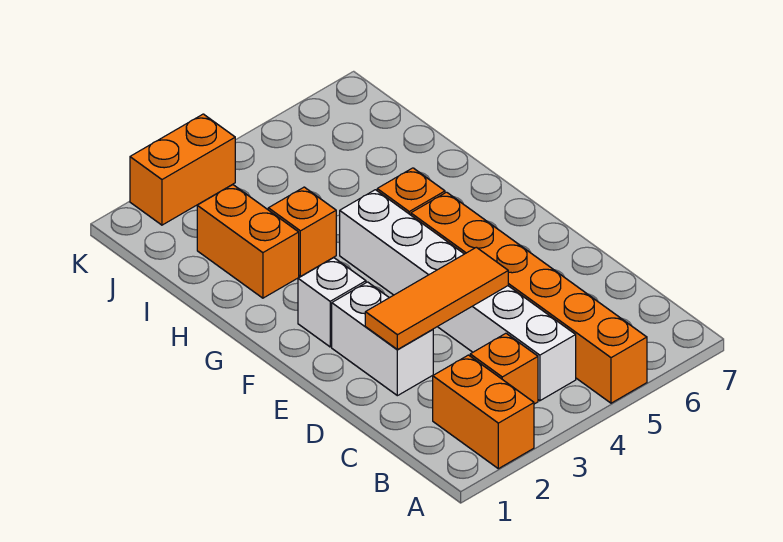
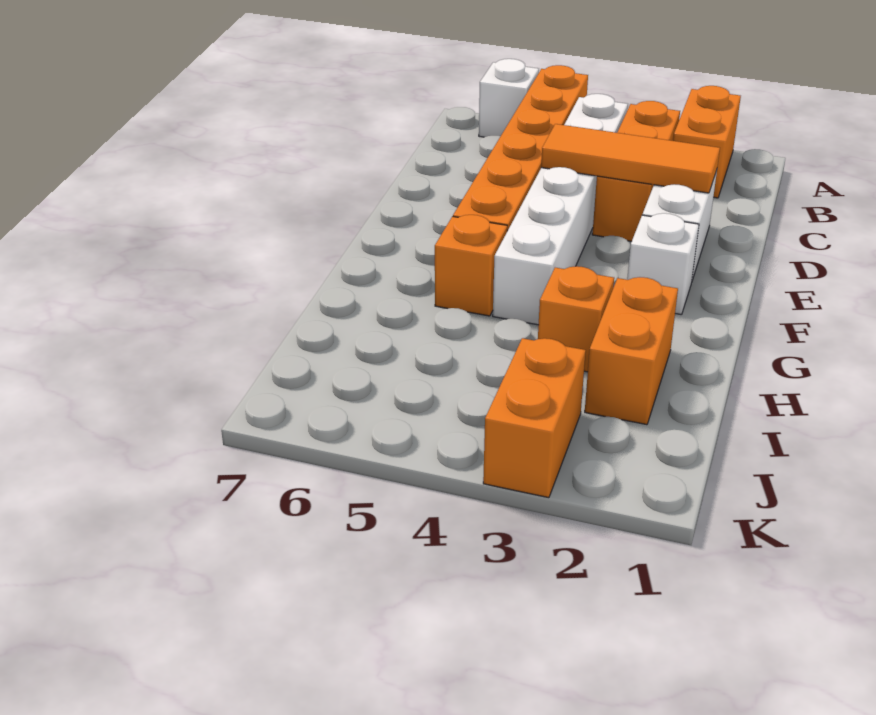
none -> white brick A6 level 1
orange brick B3 level 1 -> orange brick B3:D3 level 1
orange brick K2:K3 level 1 -> orange brick J3:K3 level 1

